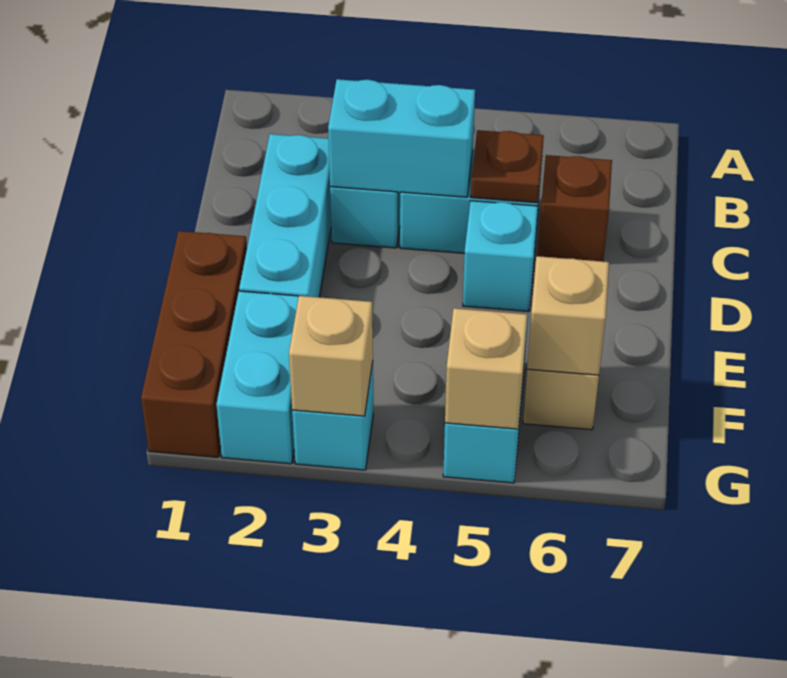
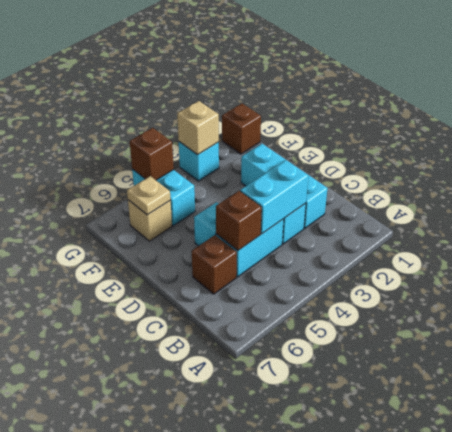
brown plate C5 level 2 -> brown brick C5 level 2
brown brick E1:G1 level 1 -> brown brick G1 level 1
cyan brick F2:G2 level 1 -> none
tan brick F6 level 2 -> tan plate F6 level 2
tan brick G5 level 2 -> brown brick G5 level 2

